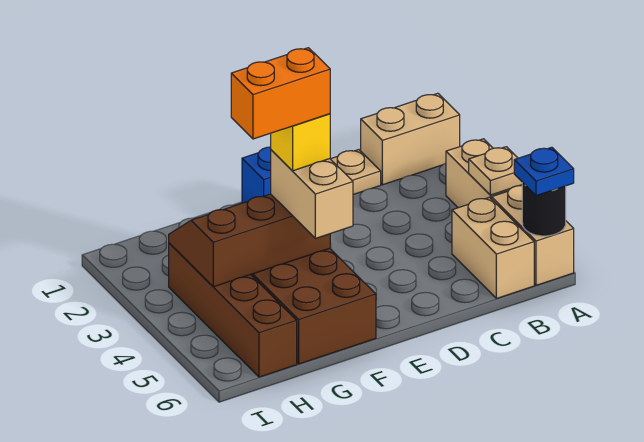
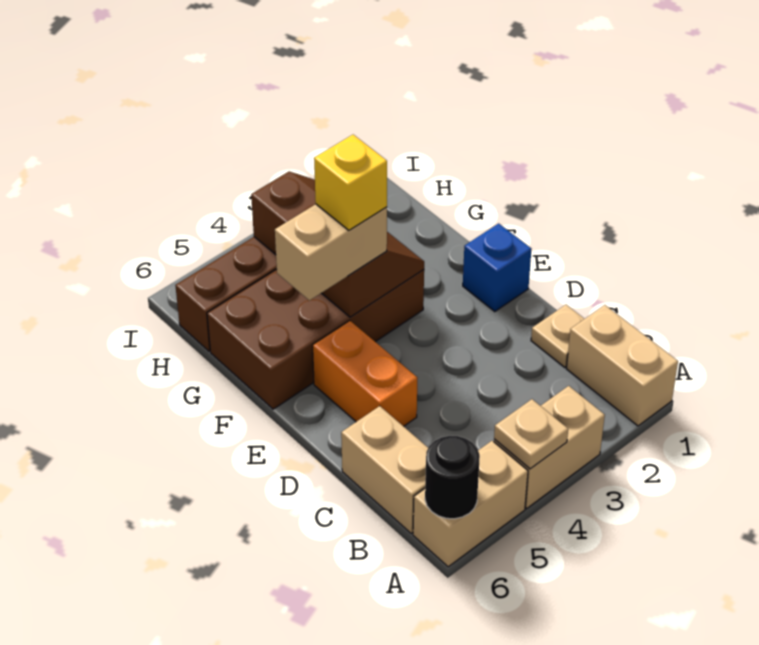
blue plate A6 level 3 -> none
tan brick B5:B6 level 1 -> tan brick B6:C6 level 1
orange brick F4:G4 level 5 -> orange brick D5:E5 level 1

